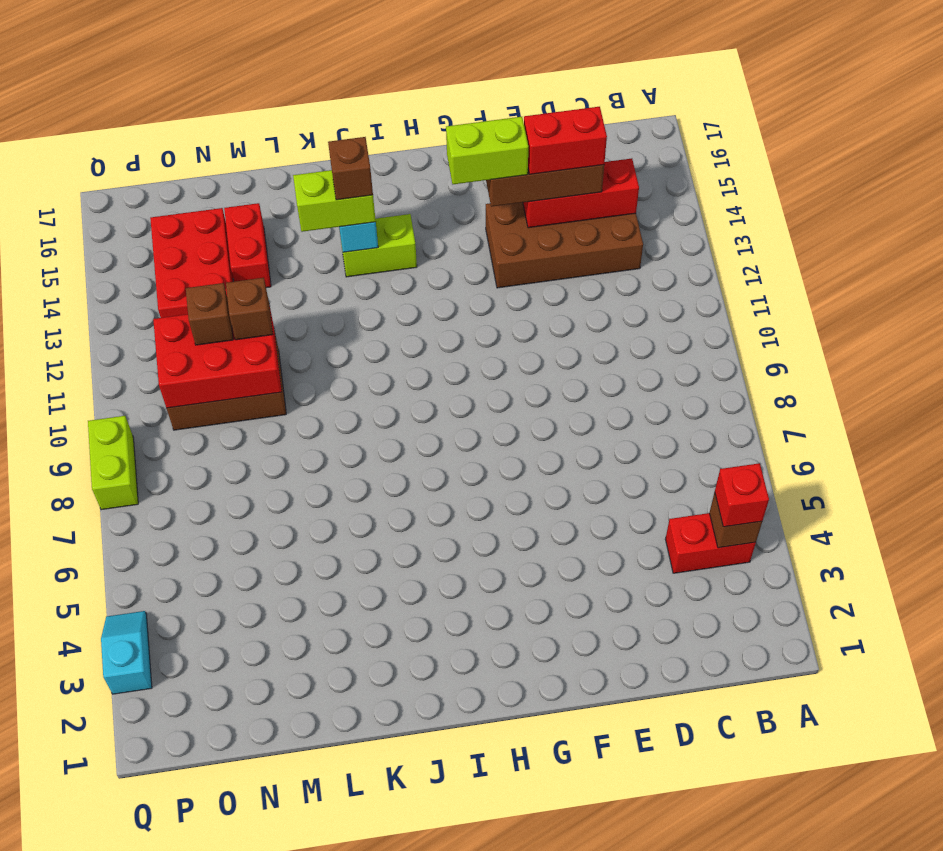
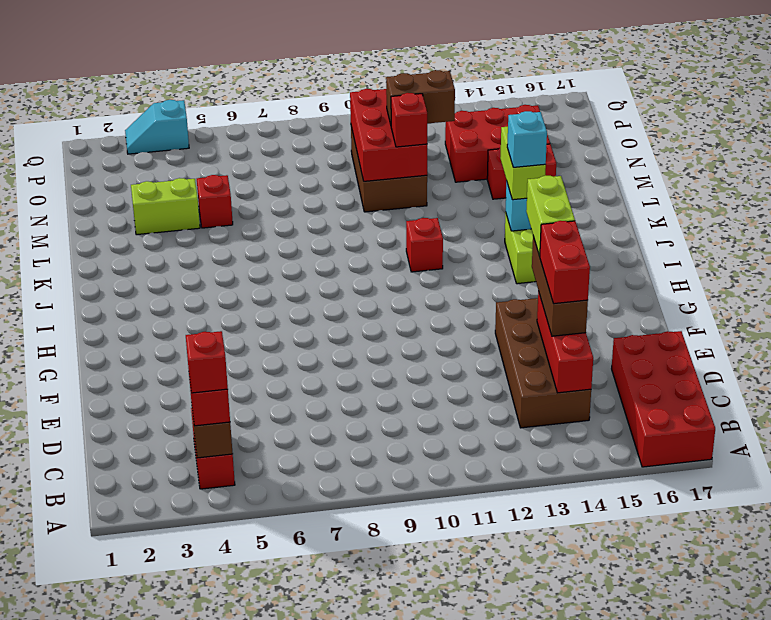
none -> red brick A16:D17 level 1
none -> red brick B4 level 4
none -> red brick J11 level 1
brown brick J14 level 4 -> cyan brick J14 level 4
none -> red brick M5 level 1
brown brick M11 level 3 -> red brick M11 level 3
brown brick N11 level 3 -> brown brick N11:N12 level 3
cyan slope Q3:Q4 level 1 top 3 -> cyan slope Q3:Q4 level 1 top 4
lime brick Q8:Q9 level 1 -> lime brick M3:M4 level 1

